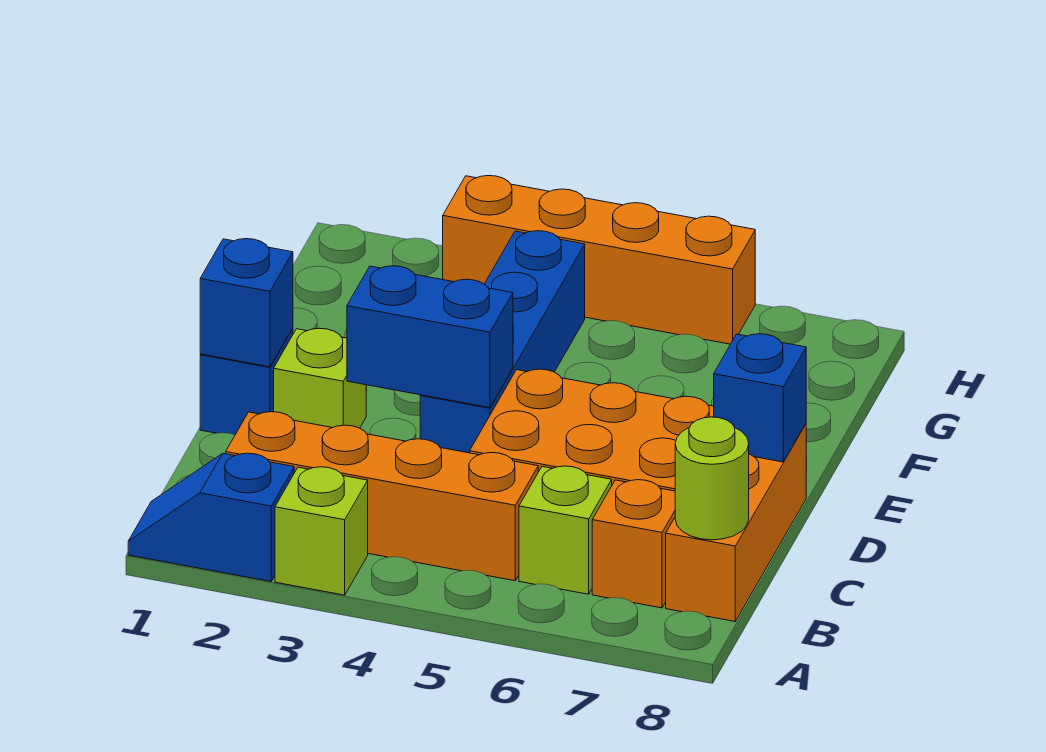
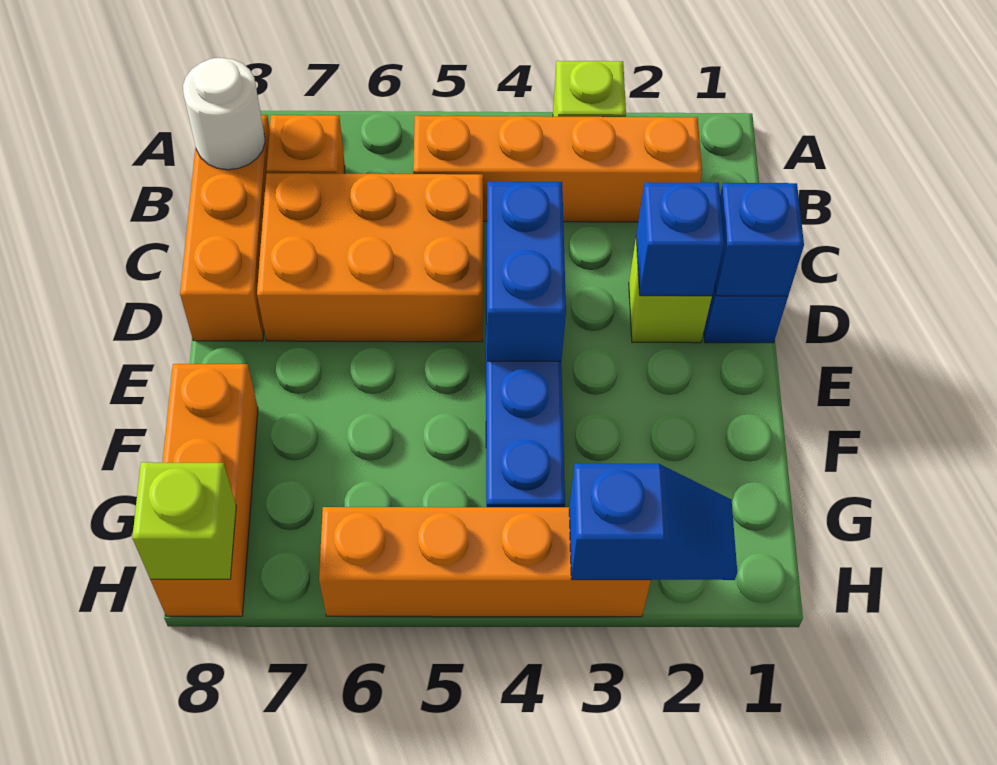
blue slope A1:A2 level 1 top 2 -> blue slope H2:H3 level 2 top 3
lime brick B6 level 1 -> lime brick H8 level 2
lime round brick B8 level 2 -> white round brick B8 level 2
blue brick D3:D4 level 2 -> blue brick D4:E4 level 2
blue brick D8 level 2 -> blue brick D2 level 2
none -> orange brick F8:H8 level 1

